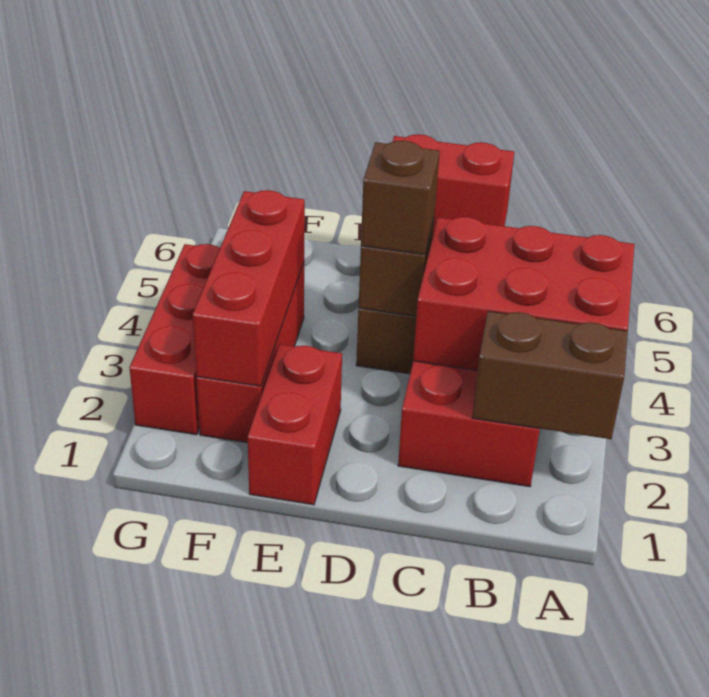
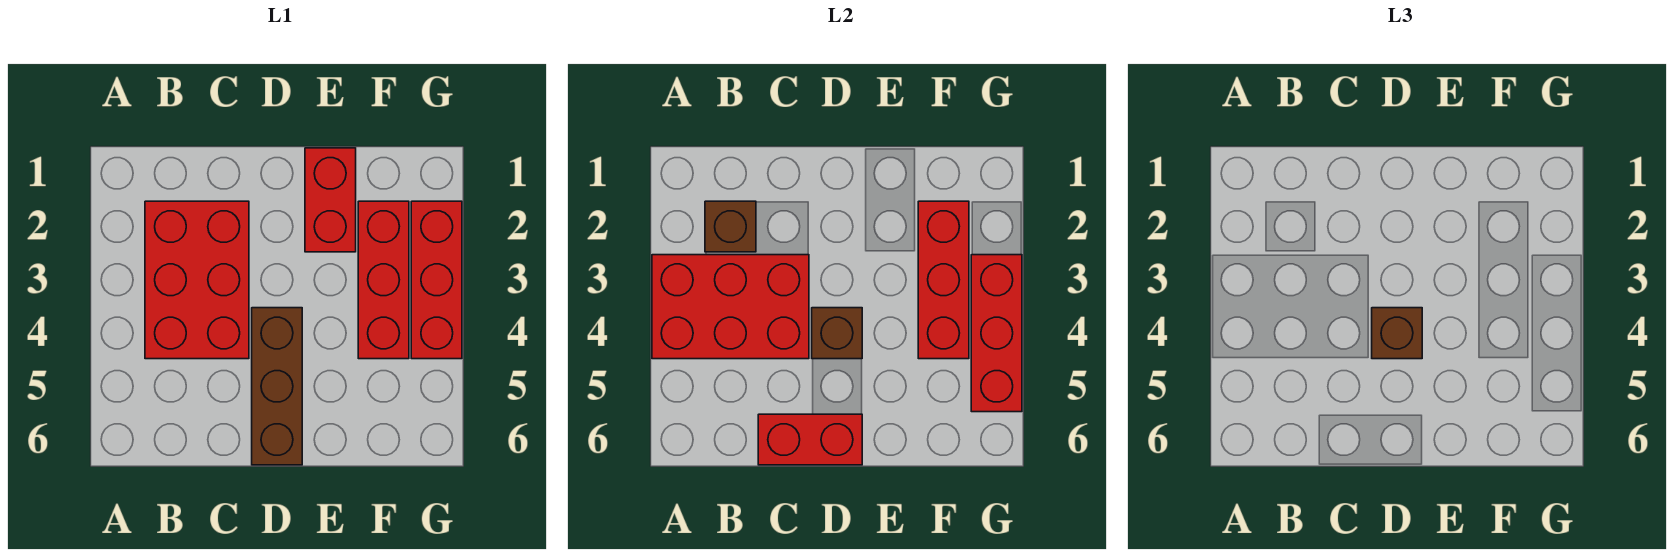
brown brick A2:B2 level 2 -> brown brick B2 level 2
none -> red brick G3:G5 level 2

